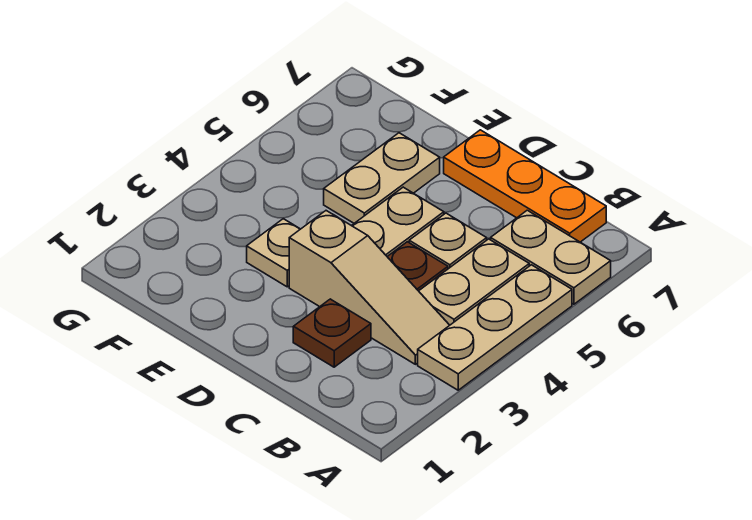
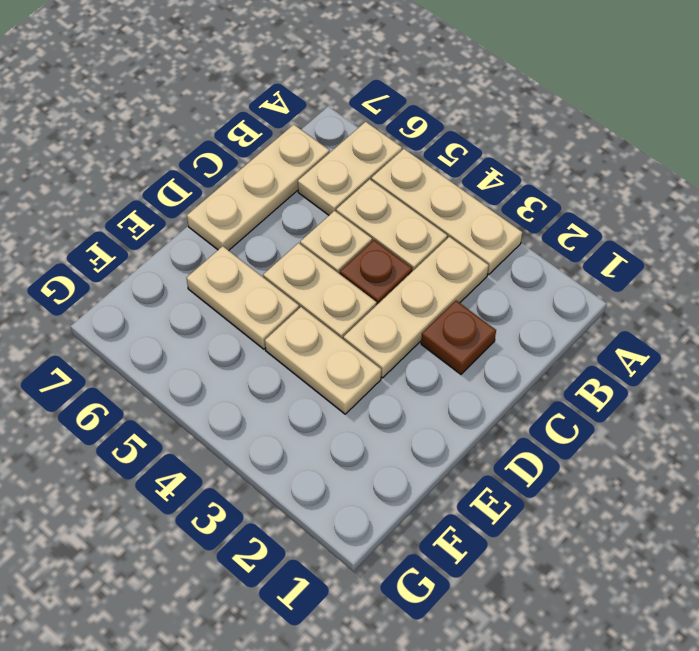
tan slope B3:D3 level 1 top D -> tan plate B3:D3 level 1
orange plate B7:D7 level 1 -> tan plate B7:D7 level 1
tan plate E3 level 1 -> tan plate E3:E4 level 1

